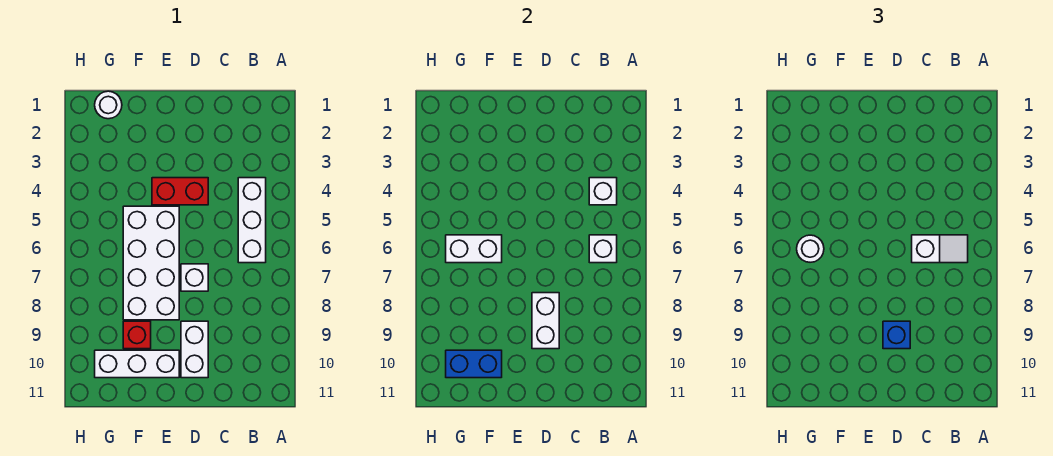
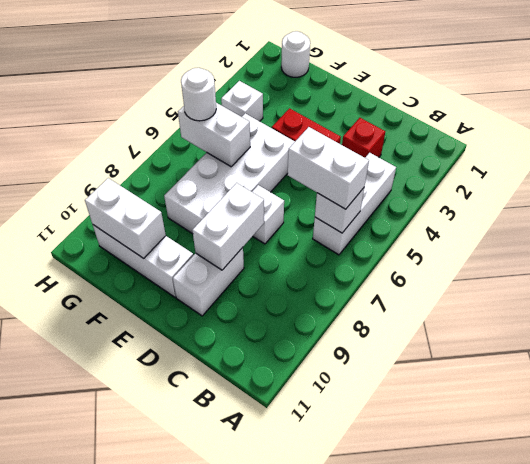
white brick B4 level 2 -> white brick G4 level 1
white slope B6:C6 level 3 top C -> white brick B6:C6 level 3
blue brick D9 level 3 -> none
red brick F9 level 1 -> red brick C3 level 1
blue brick F10:G10 level 2 -> white brick F10:G10 level 2

